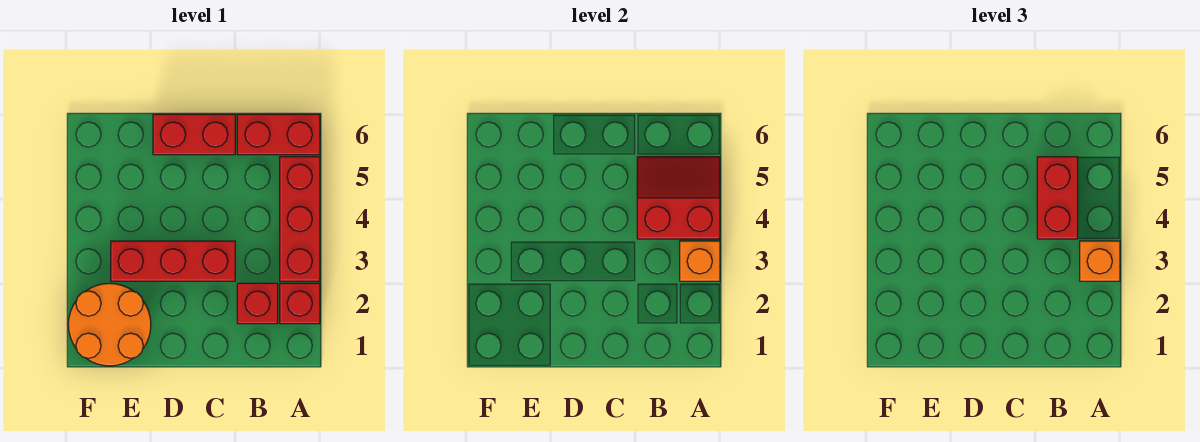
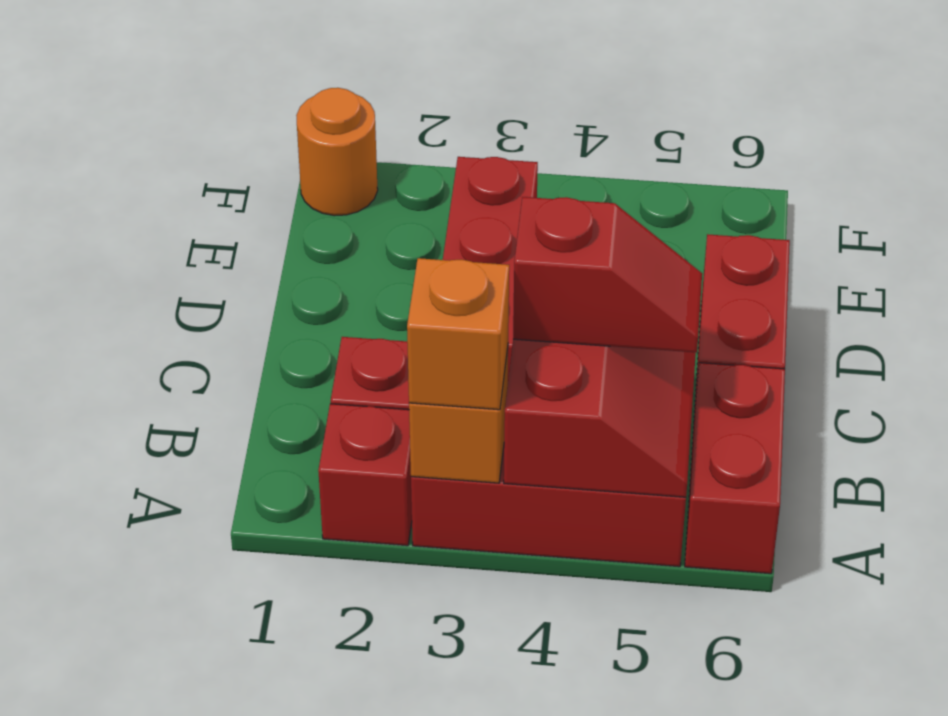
red brick B4:B5 level 3 -> red slope B4:B5 level 3 top 4
orange round brick E1:F2 level 1 -> orange round brick F1 level 1

